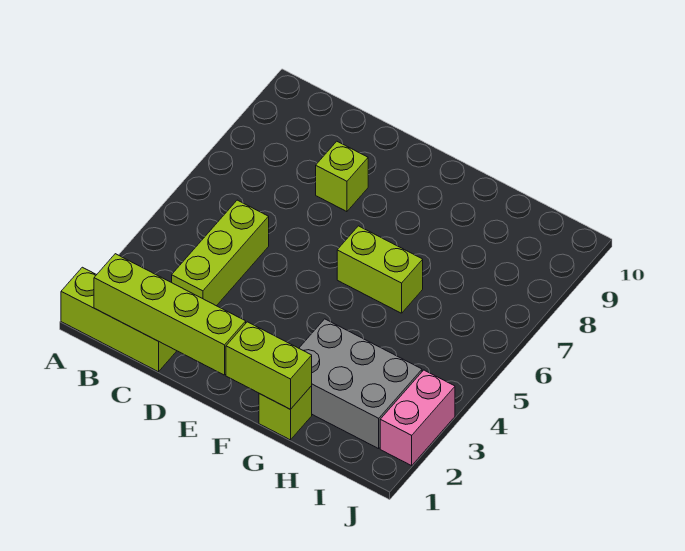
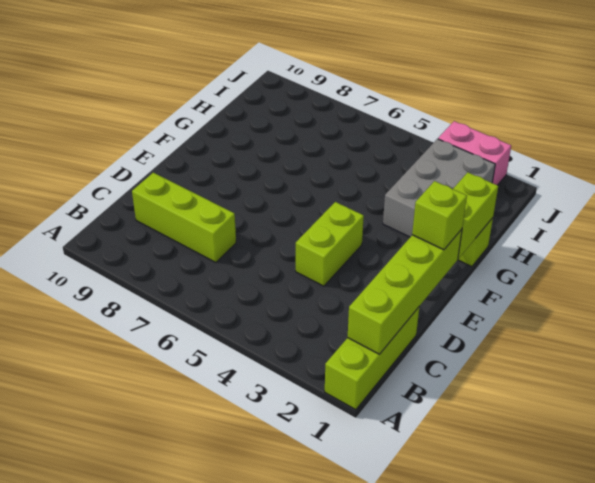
lime brick C3:C5 level 1 -> lime brick C7:C9 level 1
lime brick D8 level 1 -> lime brick E1 level 3
lime brick F6:G6 level 1 -> lime brick D4:E4 level 1

